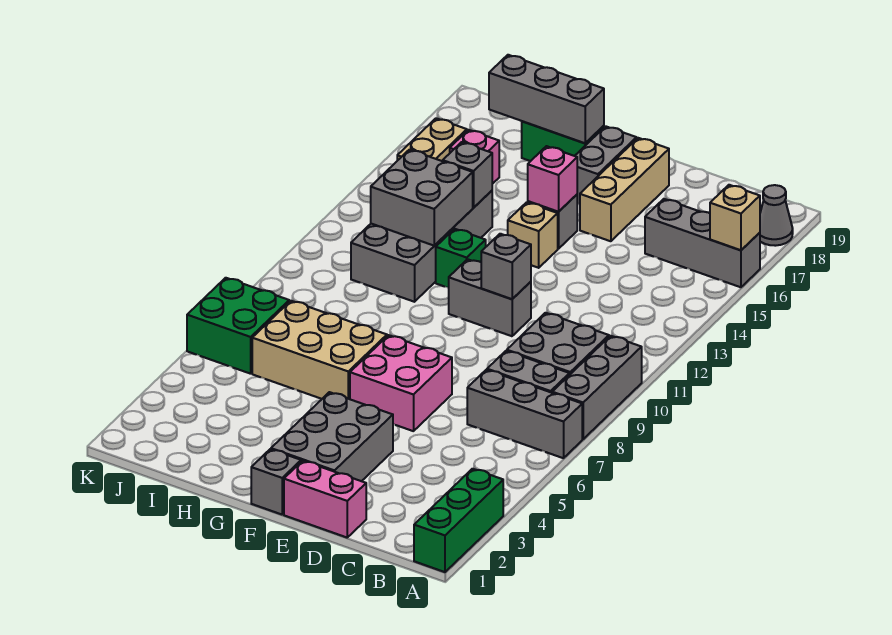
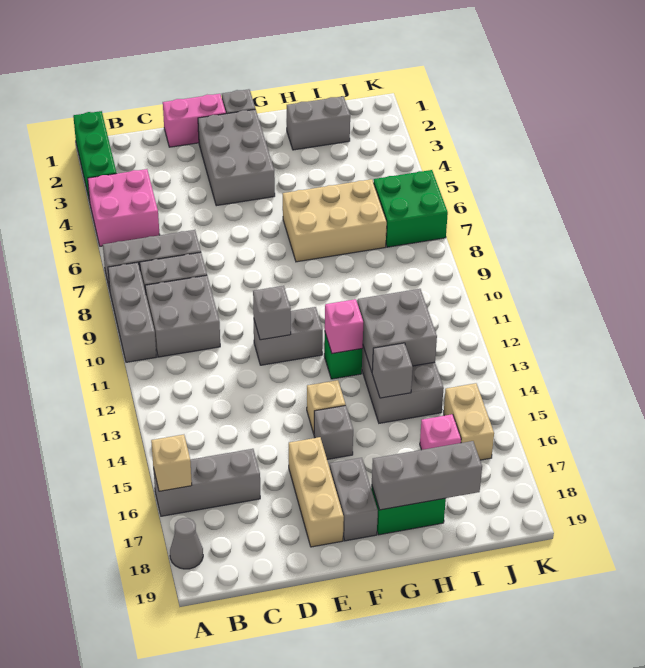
pink brick E6:F7 level 1 -> pink brick A4:B5 level 1
pink brick F15 level 2 -> pink brick G12 level 2
none -> grey brick H2:I2 level 1

